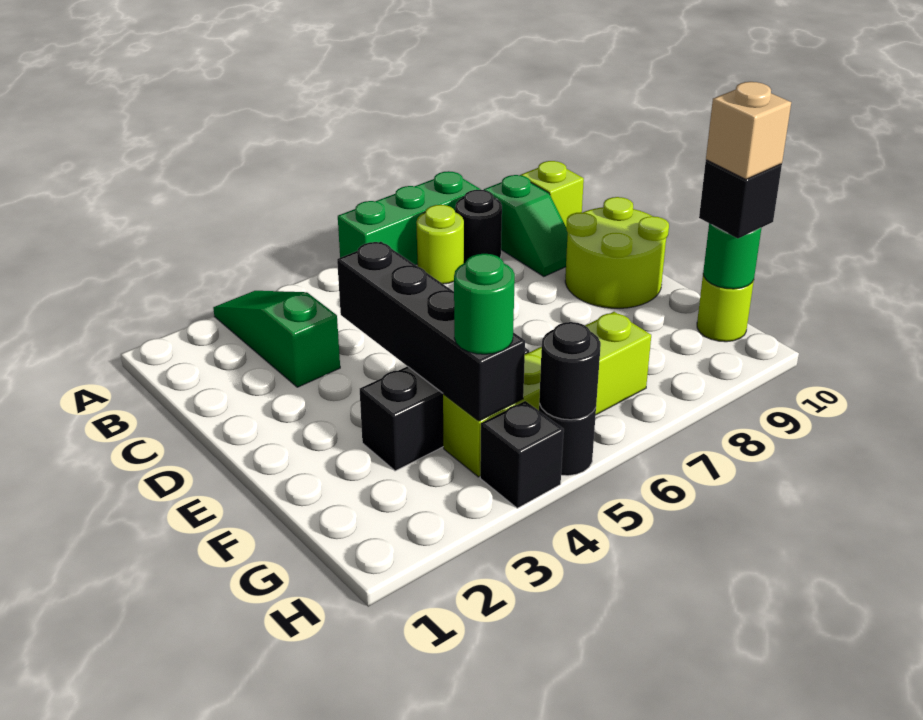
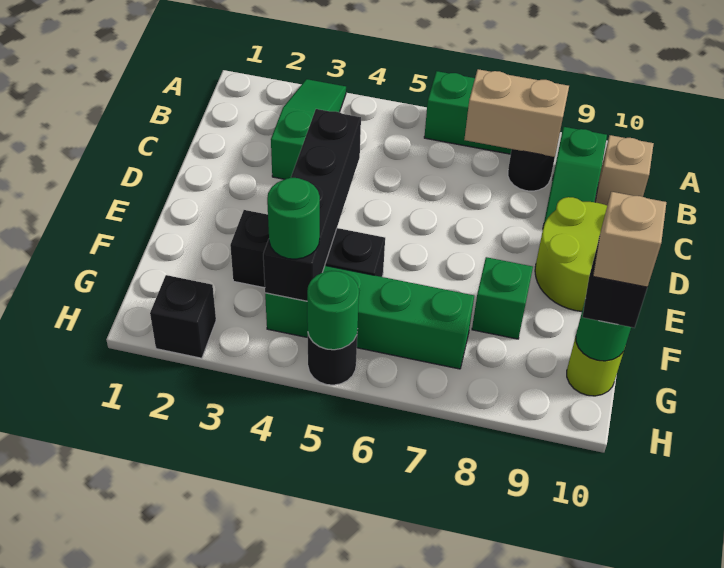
lime round brick B7 level 1 -> none
none -> tan brick B7:B8 level 2
lime brick B10 level 1 -> tan brick B10 level 1
none -> green brick F8 level 1
lime brick G4:G7 level 1 -> green brick G4:G7 level 1
black brick H4 level 1 -> black brick H2 level 1
black round brick H5 level 2 -> green round brick H5 level 2

